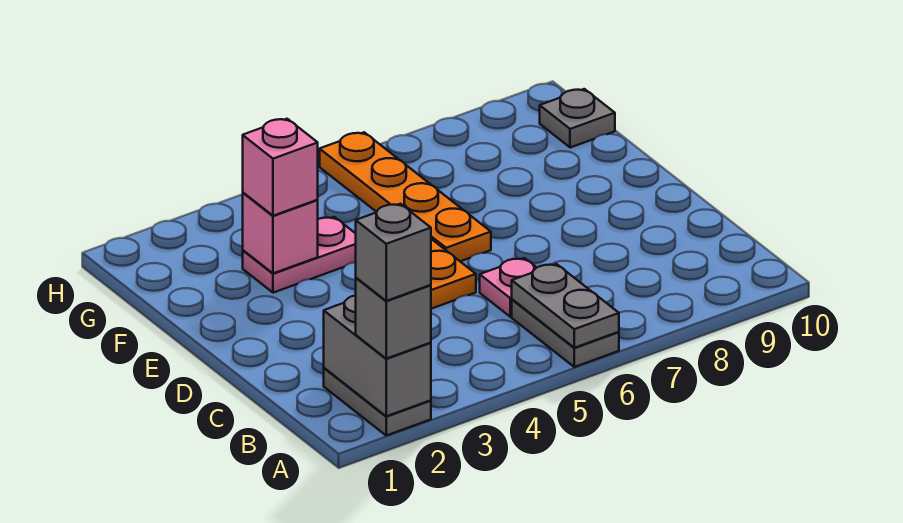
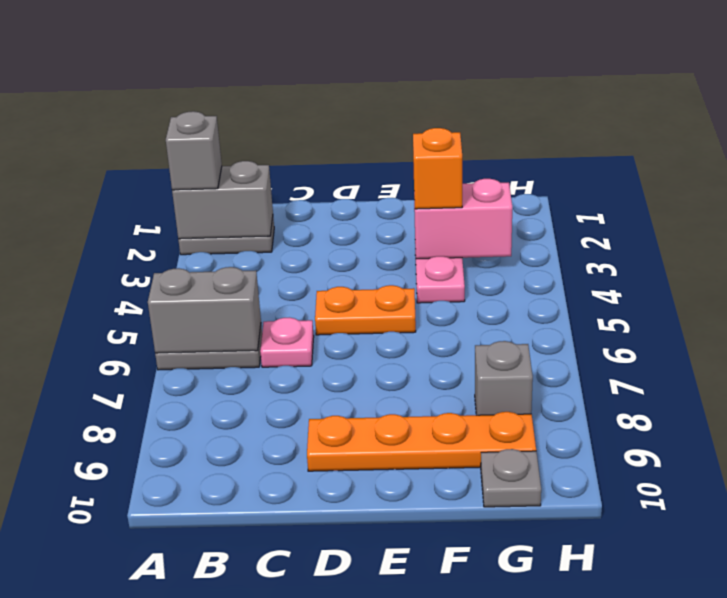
grey brick A2 level 4 -> grey brick G8 level 1
grey plate A6:B6 level 2 -> grey brick A6:B6 level 2
orange plate E6:H6 level 1 -> orange plate D9:G9 level 1
pink brick F3 level 2 -> pink brick F3:G3 level 2
pink brick F3 level 3 -> orange brick F3 level 3

